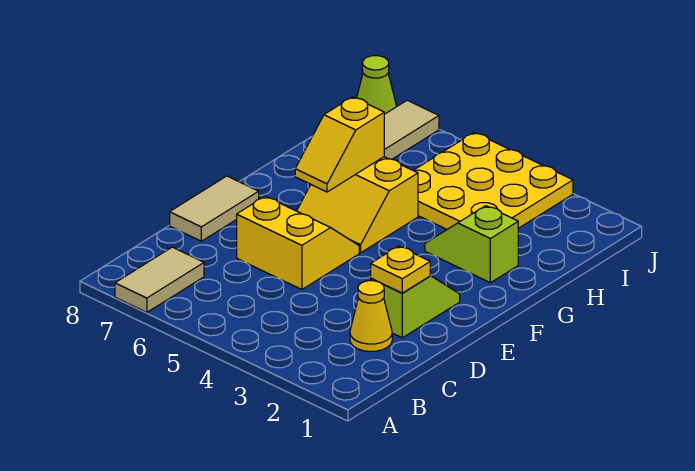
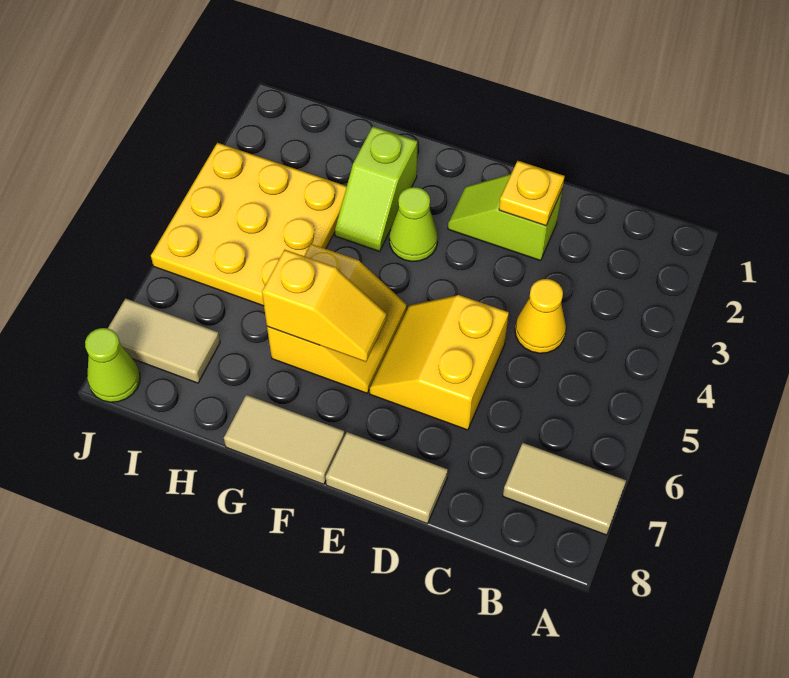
yellow cone C2 level 1 -> yellow cone C4 level 1
none -> lime cone F3 level 1
none -> tan tile F8:G8 level 1

